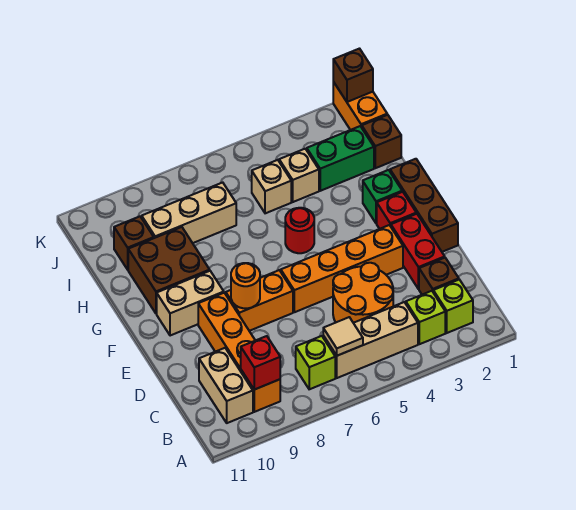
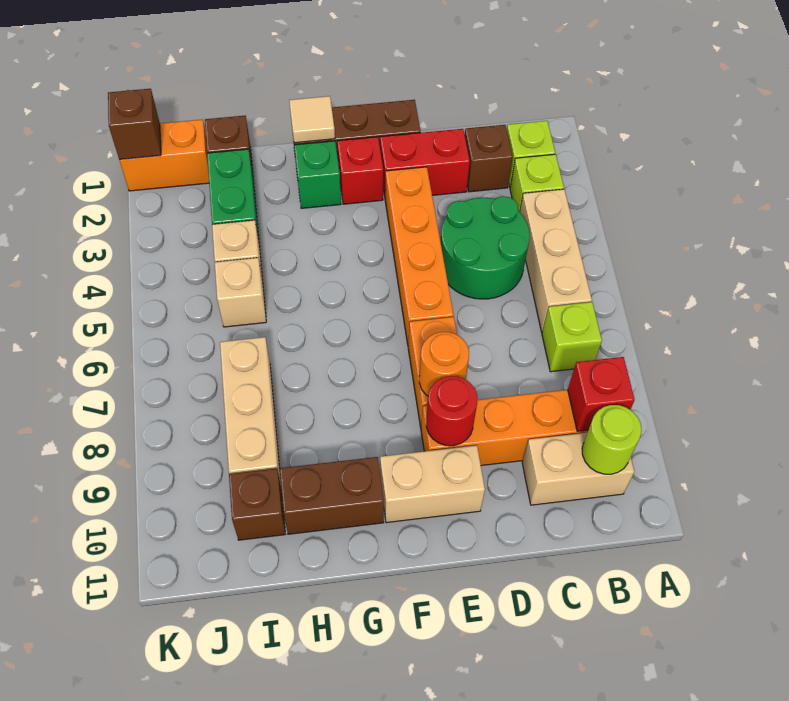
tan tile B6 level 2 -> tan tile G1 level 2
none -> lime round brick B10 level 2
orange round brick C4:D5 level 1 -> green round brick C4:D5 level 1
tan brick F9:F10 level 1 -> tan brick E10:F10 level 1
red round brick G5 level 1 -> red round brick E9 level 2
brown brick G9:H10 level 1 -> brown brick G10:H10 level 1

